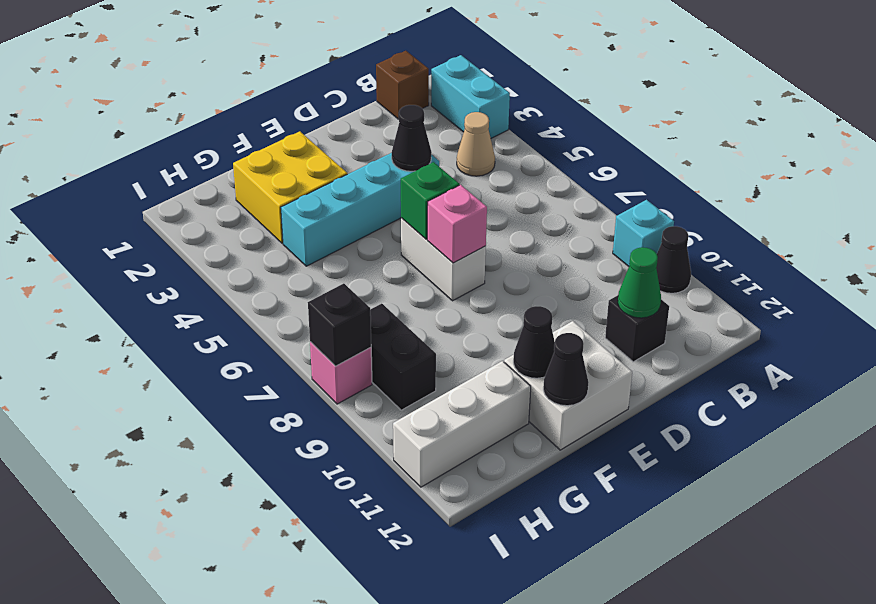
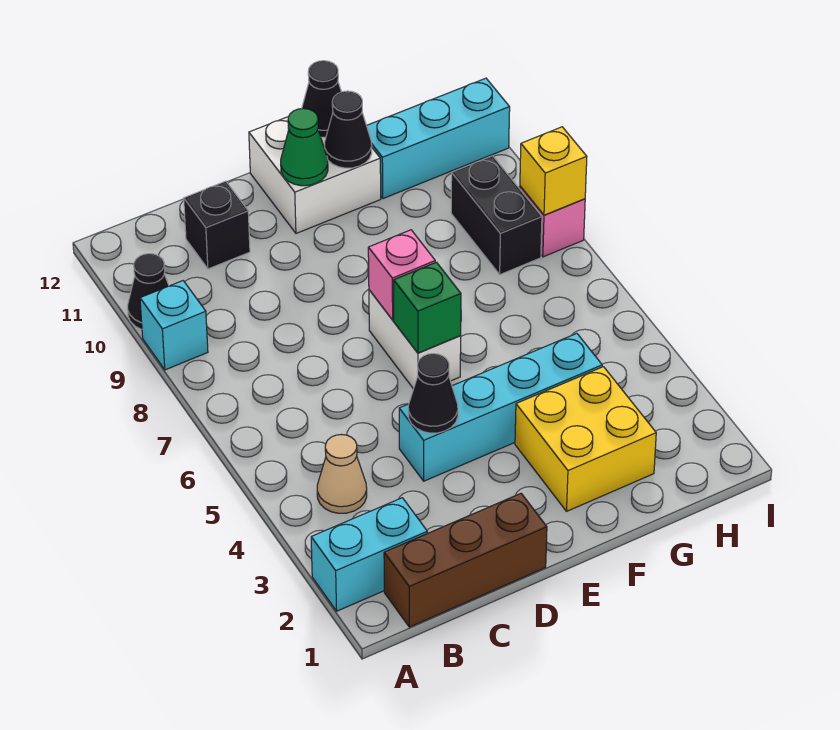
cyan brick A2:A3 level 1 -> cyan brick A2:B2 level 1
brown brick B1 level 1 -> brown brick B1:D1 level 1
green cone C11 level 2 -> green cone E11 level 2
white brick G11:I11 level 1 -> cyan brick G11:I11 level 1
black brick I8 level 2 -> yellow brick I8 level 2

